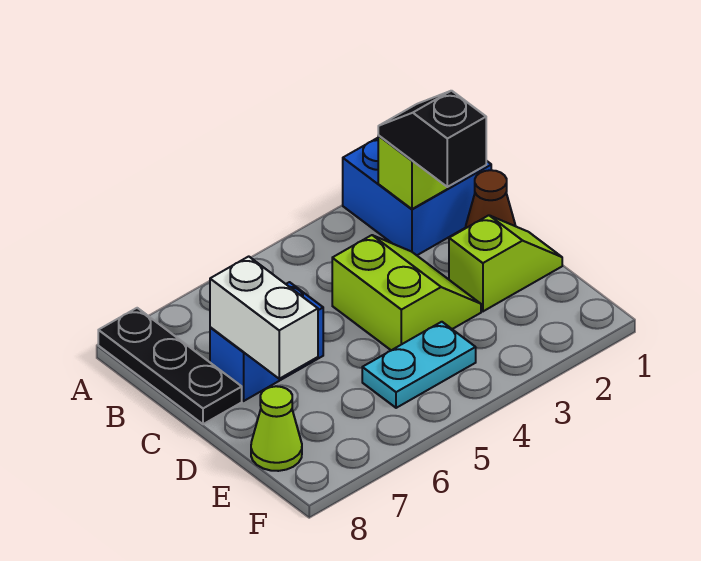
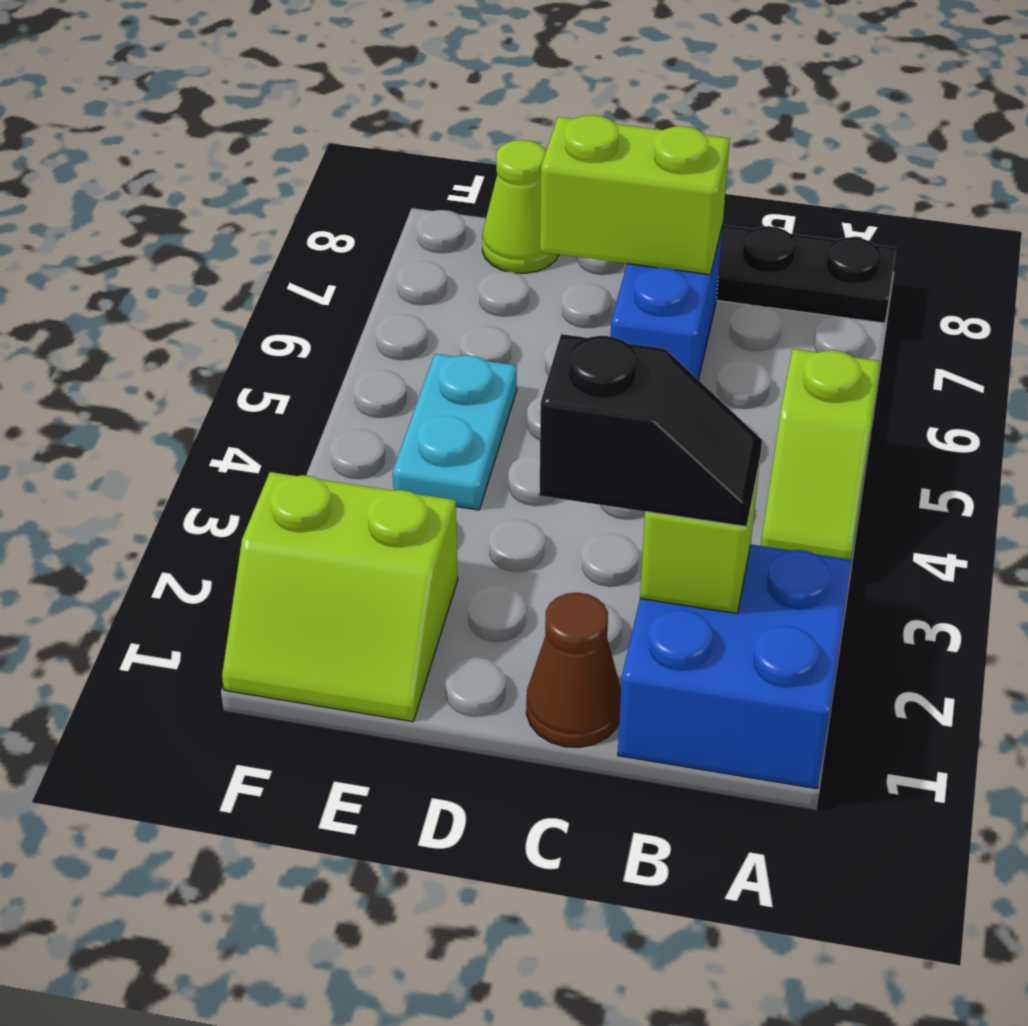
lime slope C3:D4 level 1 top 4 -> lime slope E1:F2 level 1 top 2
white brick C7:D7 level 2 -> lime brick C7:D7 level 2
lime slope D1:D2 level 1 top 2 -> lime slope A4:A5 level 1 top 5

